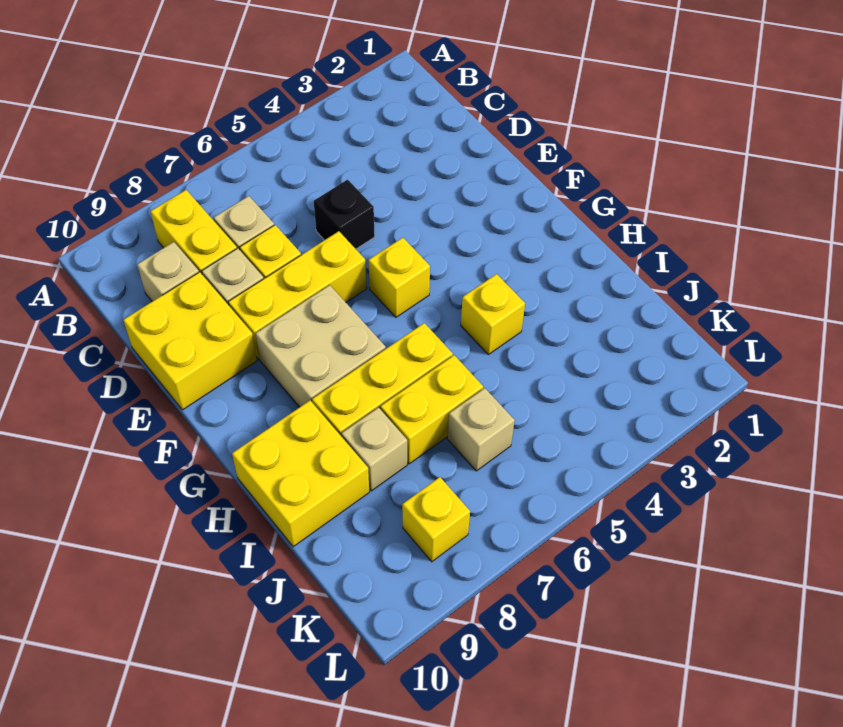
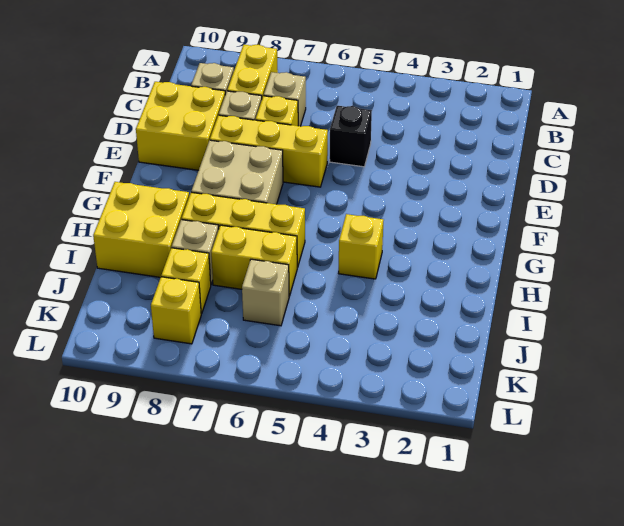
yellow brick F5 level 1 -> yellow brick J8 level 1

